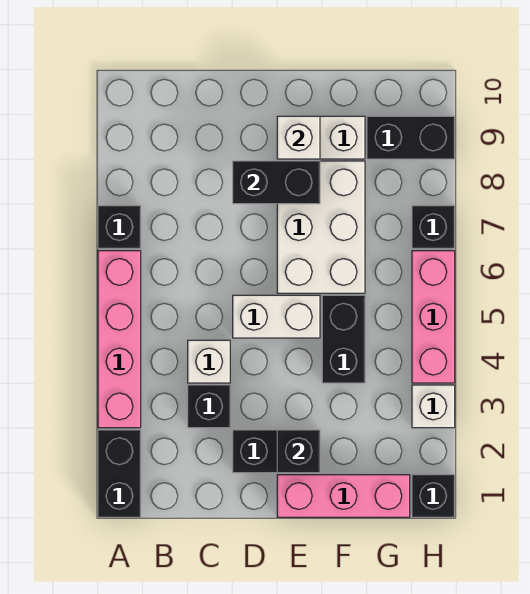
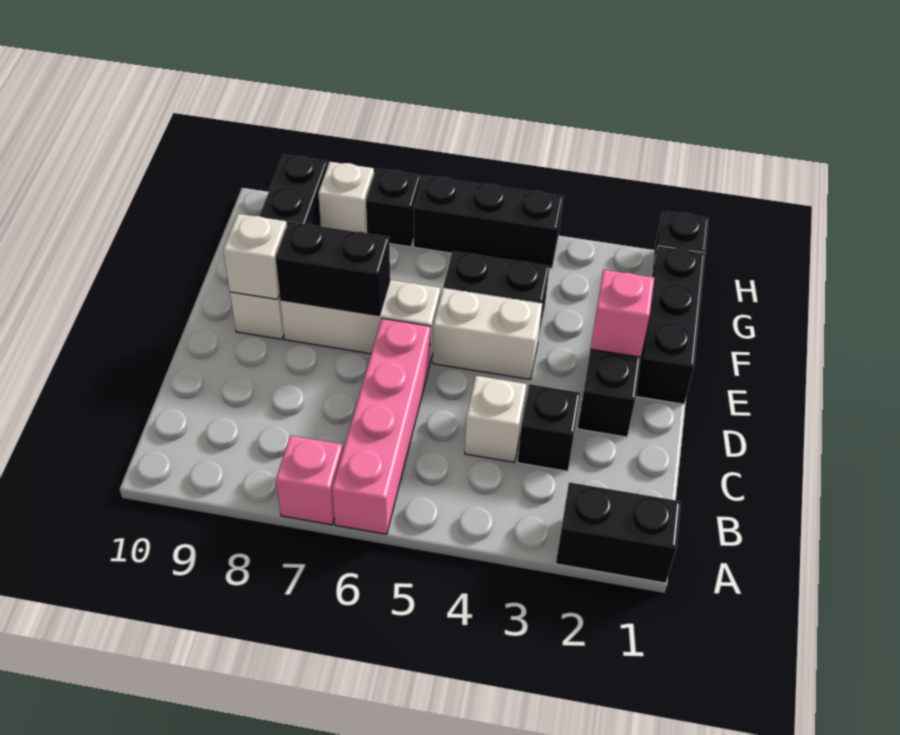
pink brick A3:A6 level 1 -> pink brick A6:D6 level 1
black brick A7 level 1 -> pink brick A7 level 1
white brick D5:E5 level 1 -> white brick E4:E5 level 1
black brick D8:E8 level 2 -> black brick E7:E8 level 2
pink brick E1:G1 level 1 -> black brick E1:G1 level 1
black brick E2 level 2 -> pink brick E2 level 2
white brick E6:F8 level 1 -> white brick E6:E8 level 1
white brick H3 level 1 -> white brick H8 level 1
pink brick H4:H6 level 1 -> black brick H4:H6 level 1

